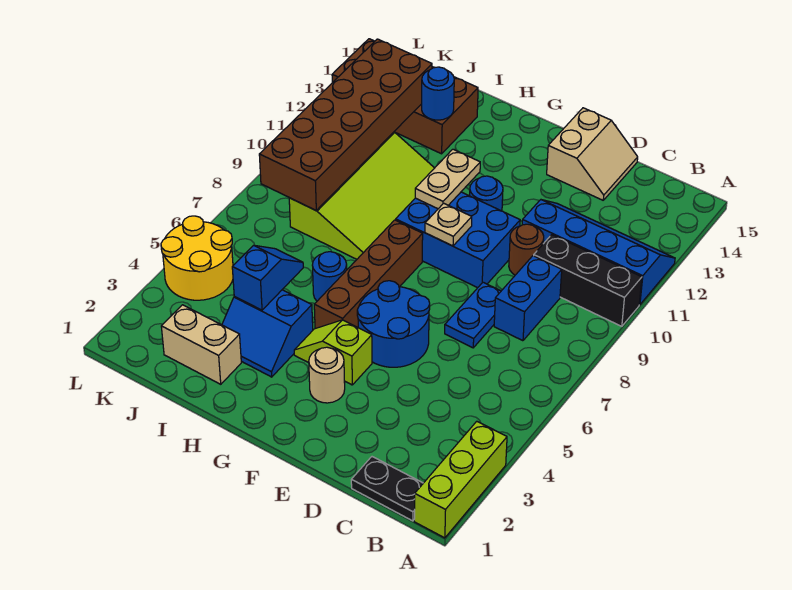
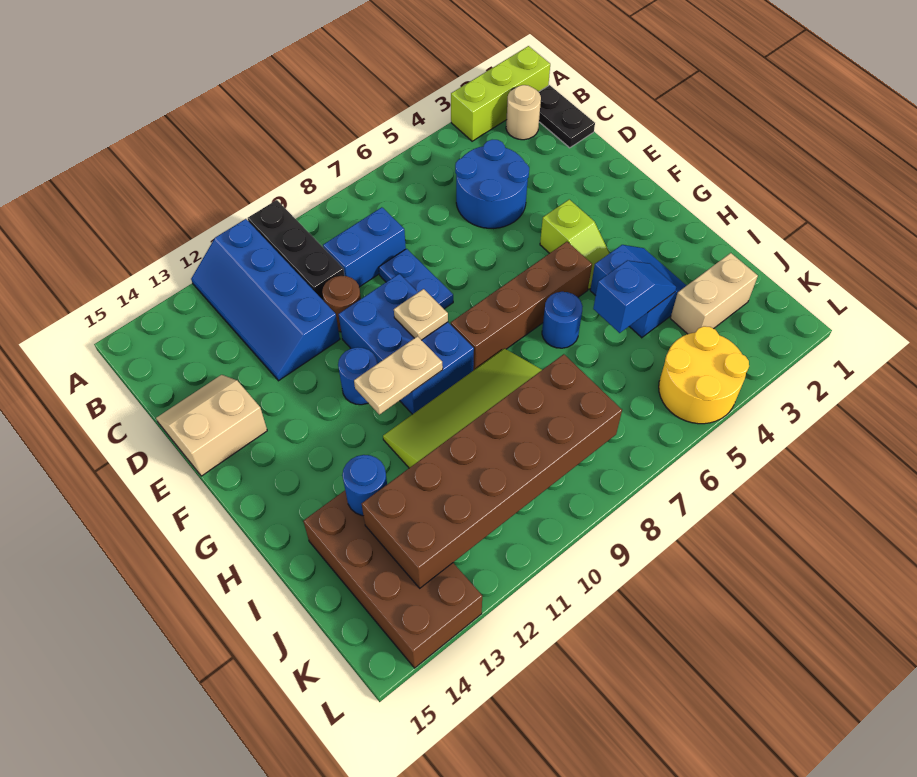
blue plate D7:D8 level 1 -> blue plate D8:E8 level 1
blue round brick E5:F6 level 1 -> blue round brick C4:D5 level 1
tan round brick F3 level 1 -> tan round brick B2 level 1
tan brick I2:J2 level 1 -> tan brick J2:J3 level 1
blue slope I4:I5 level 2 top 4 -> blue slope I4:I5 level 2 top 5

